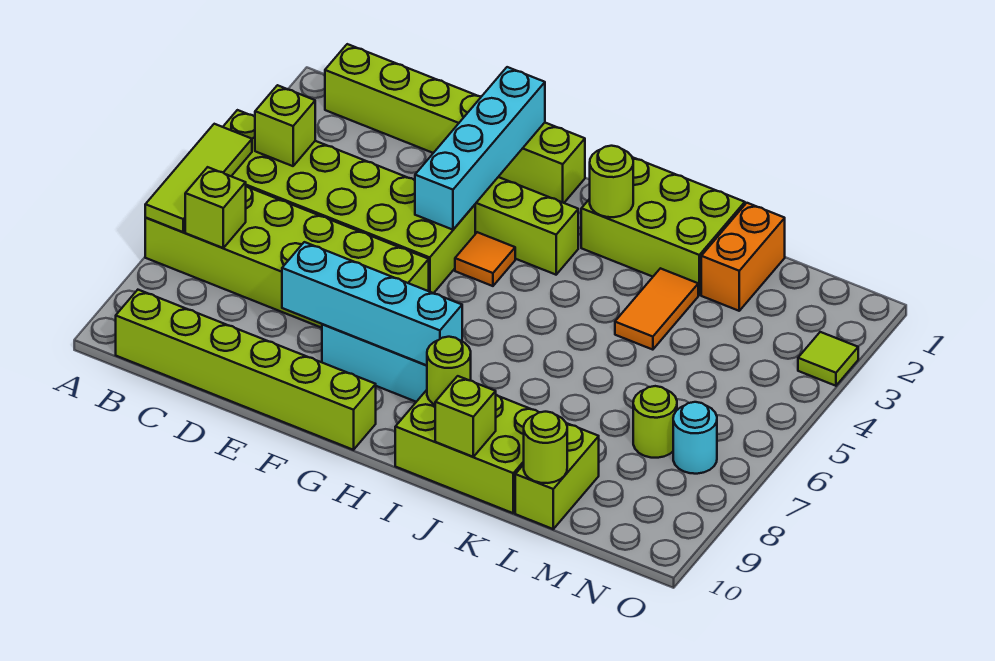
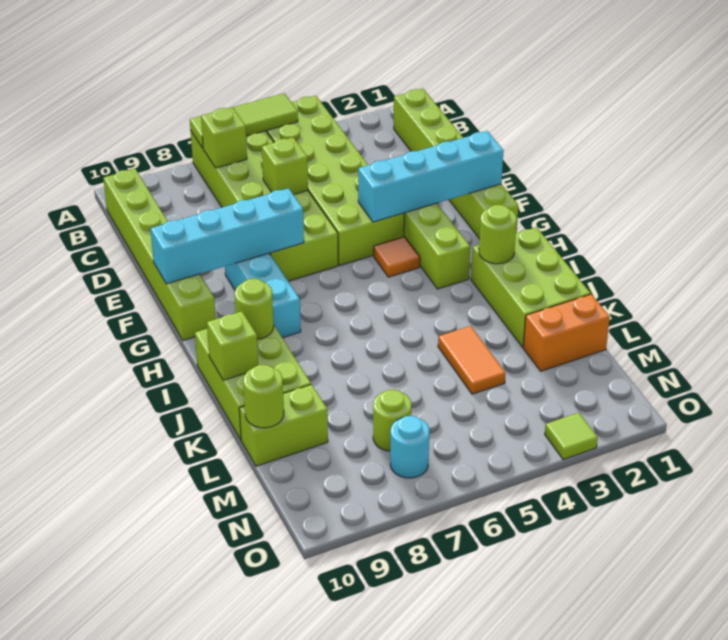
lime brick B4 level 2 -> lime brick D6 level 2
cyan brick E8:H8 level 2 -> cyan brick F7:F10 level 2
orange tile K3:K4 level 1 -> orange tile K4:L4 level 1

